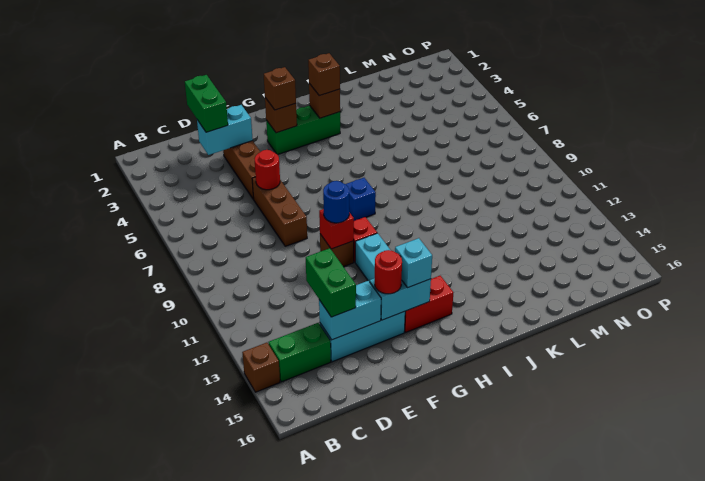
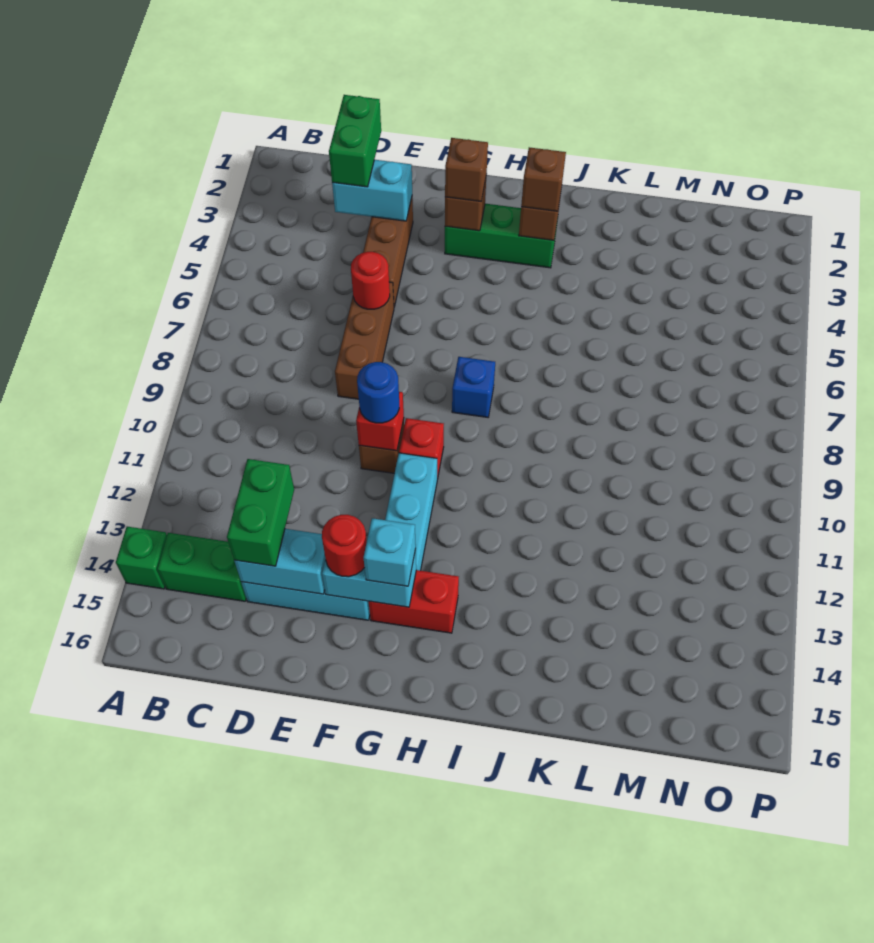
brown brick A14 level 1 -> green brick A14 level 1

